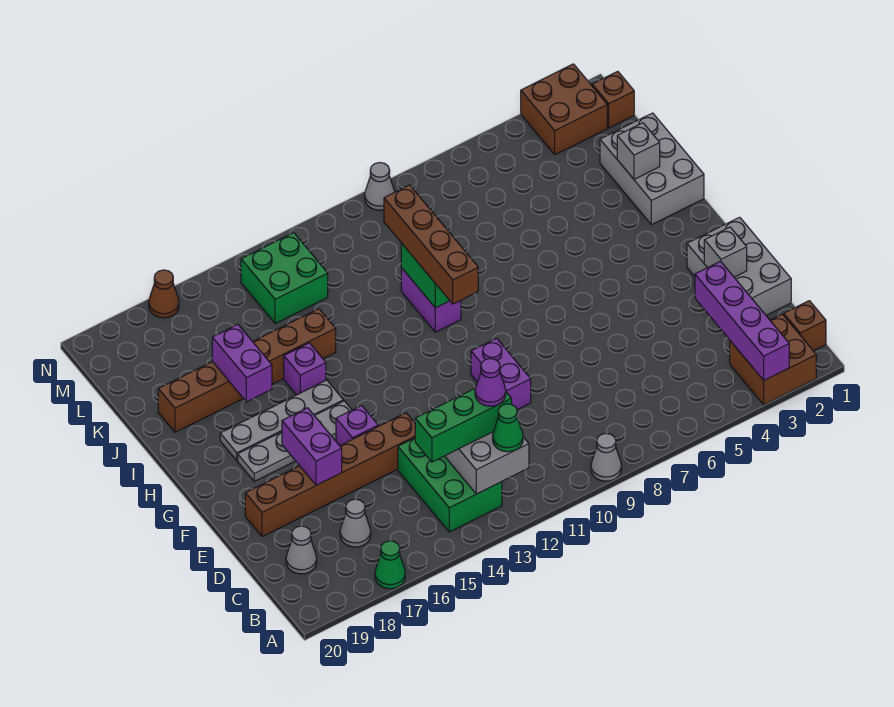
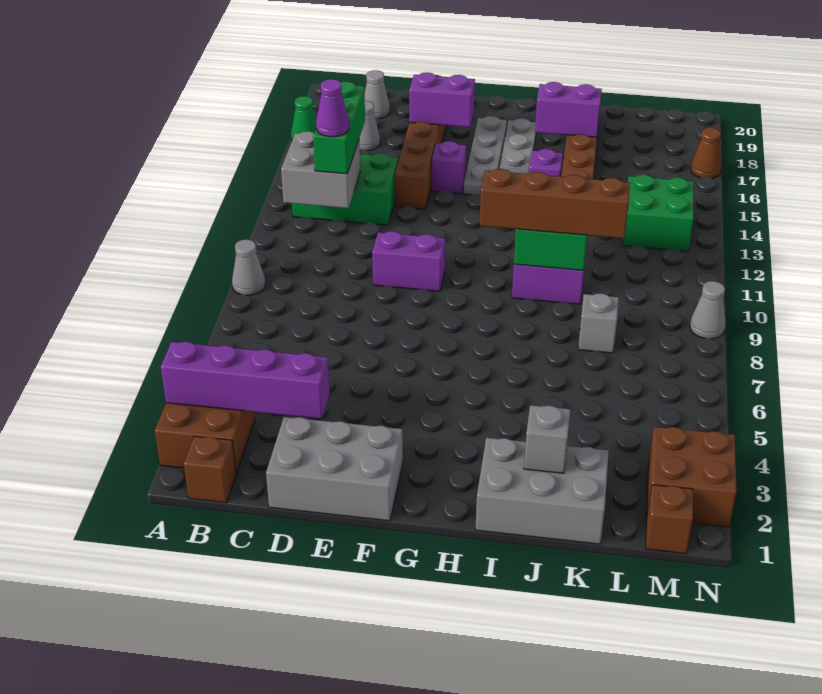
green cone B12 level 3 -> none
grey brick E2 level 2 -> grey brick K8 level 1

